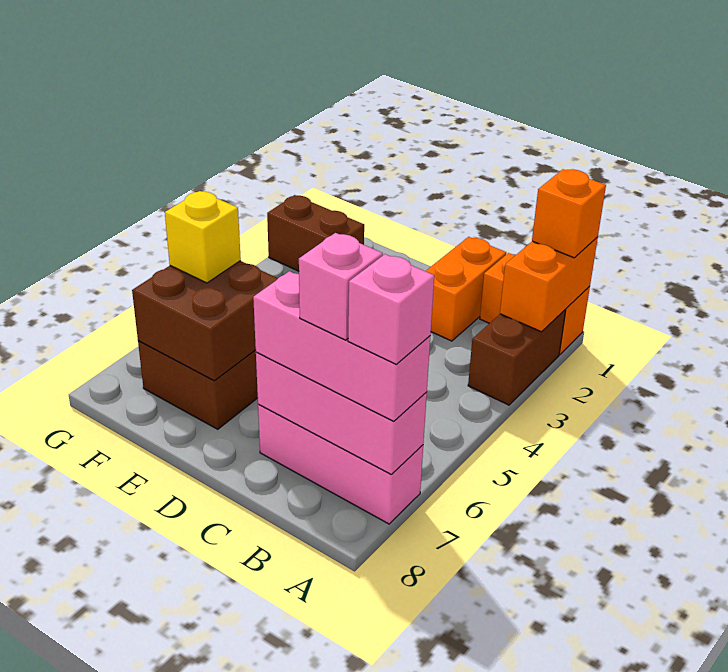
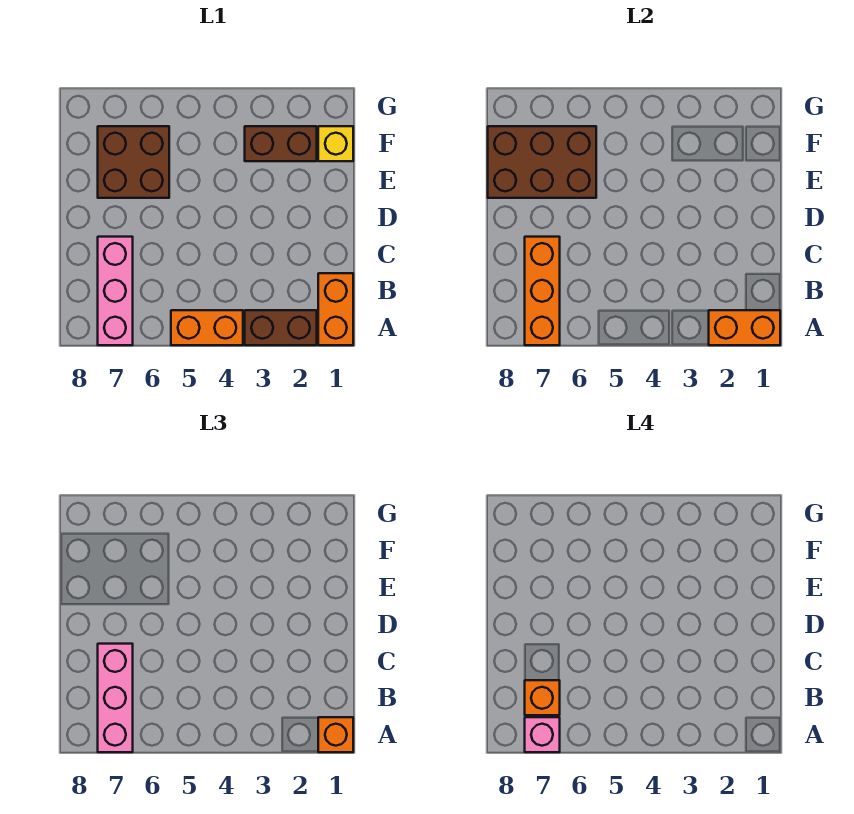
pink brick A7:C7 level 2 -> orange brick A7:C7 level 2
pink brick B7 level 4 -> orange brick B7 level 4
orange brick C1:C2 level 1 -> orange brick A4:A5 level 1
brown brick E6:F7 level 2 -> brown brick E6:F8 level 2
brown brick F2:G2 level 1 -> brown brick F2:F3 level 1
yellow brick F6 level 3 -> yellow brick F1 level 1

